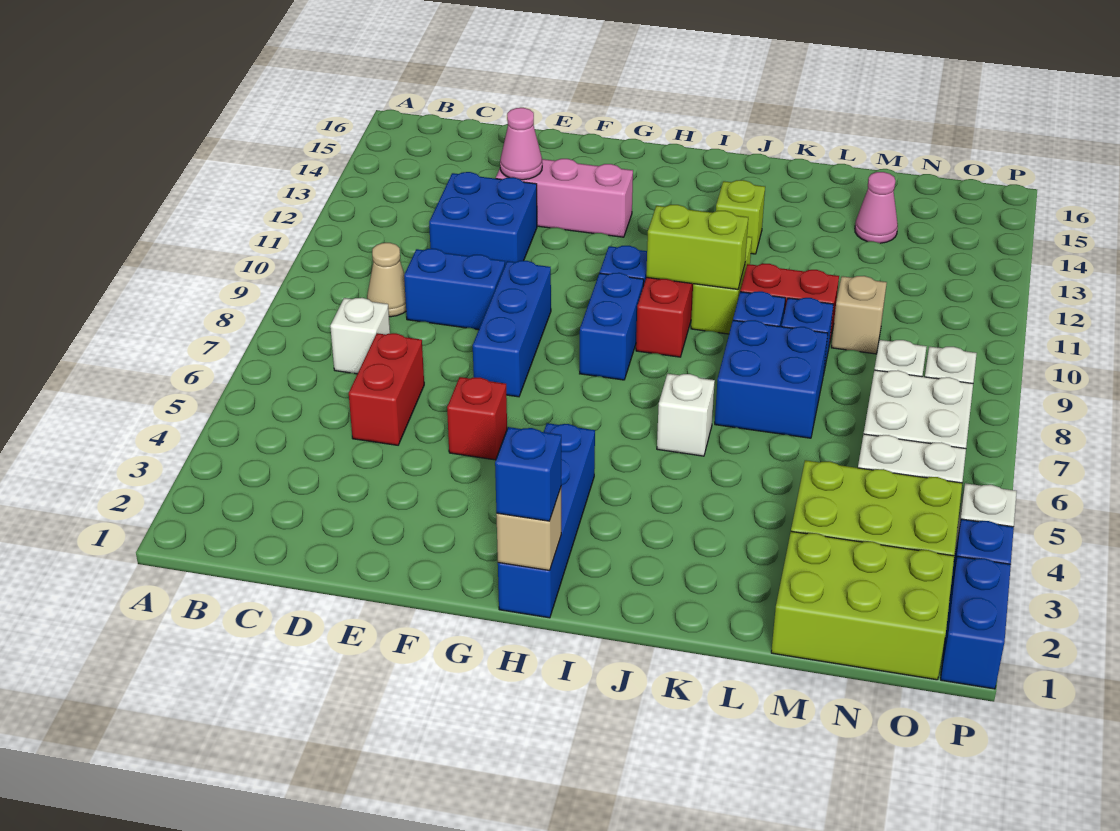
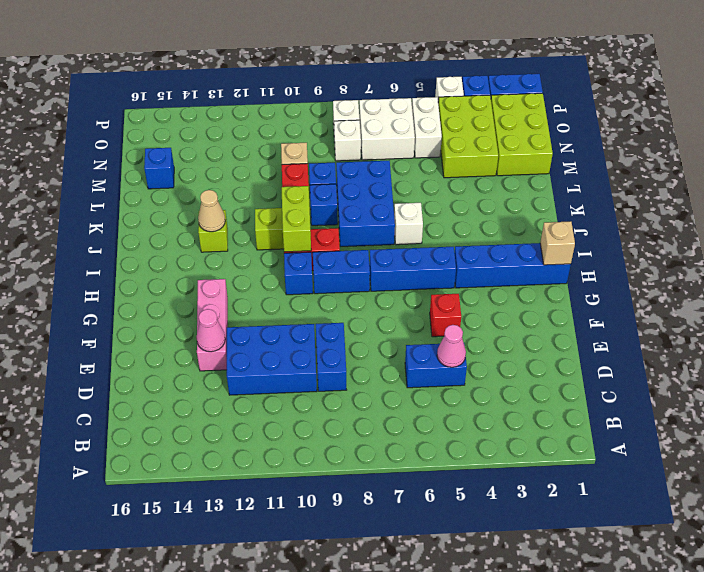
white brick C7 level 1 -> none
tan cone C9 level 1 -> tan cone J13 level 2
red brick D5:D6 level 1 -> blue brick D5:D6 level 1
blue brick D11:E12 level 1 -> blue brick D10:E12 level 1
blue brick F7:F9 level 1 -> blue brick H5:H7 level 1
blue brick H1 level 3 -> blue brick M15 level 1
blue brick K7:L8 level 1 -> blue brick J7:L8 level 1
pink cone M14 level 1 -> pink cone D5 level 2

